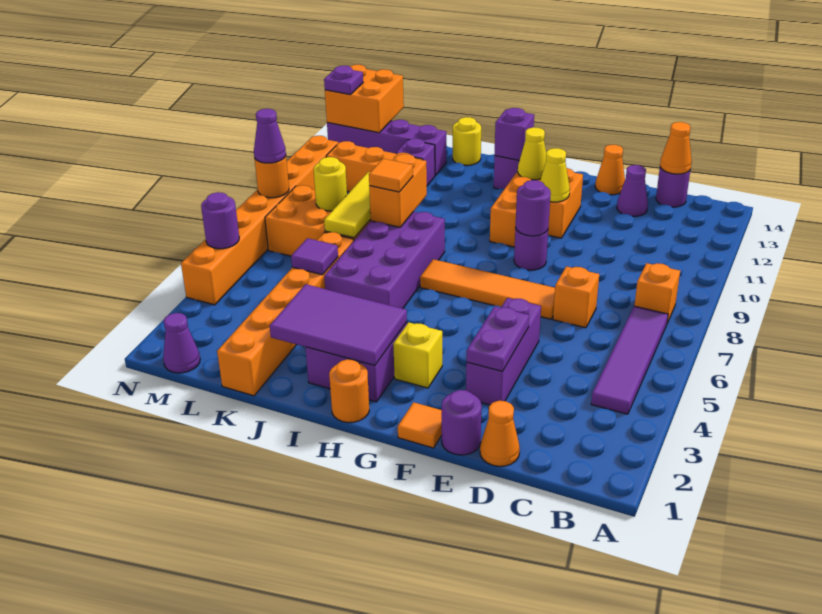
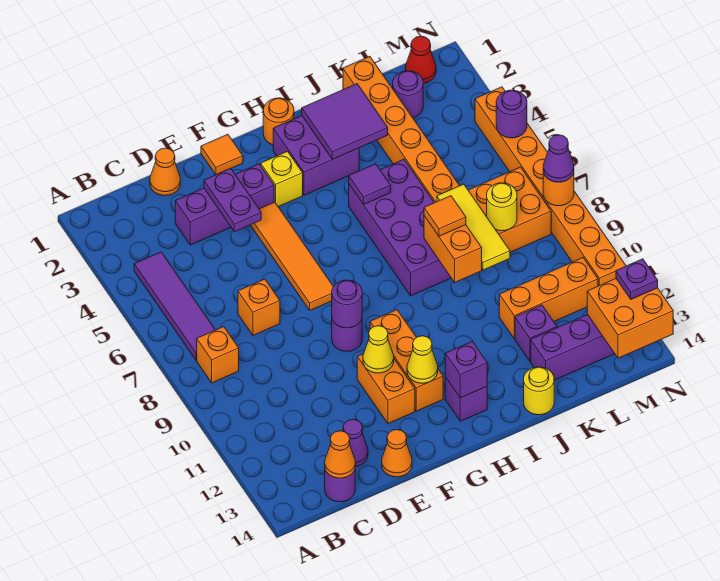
purple round brick E1 level 1 -> purple round brick L2 level 1
purple brick E3:E5 level 1 -> purple brick D3:F3 level 1
orange tile E7:H7 level 1 -> orange tile F4:F7 level 1
purple tile H2:J3 level 2 -> purple tile I2:J3 level 2
purple tile K5 level 2 -> purple tile I5 level 2
purple cone M1 level 1 -> red cone M1 level 1

